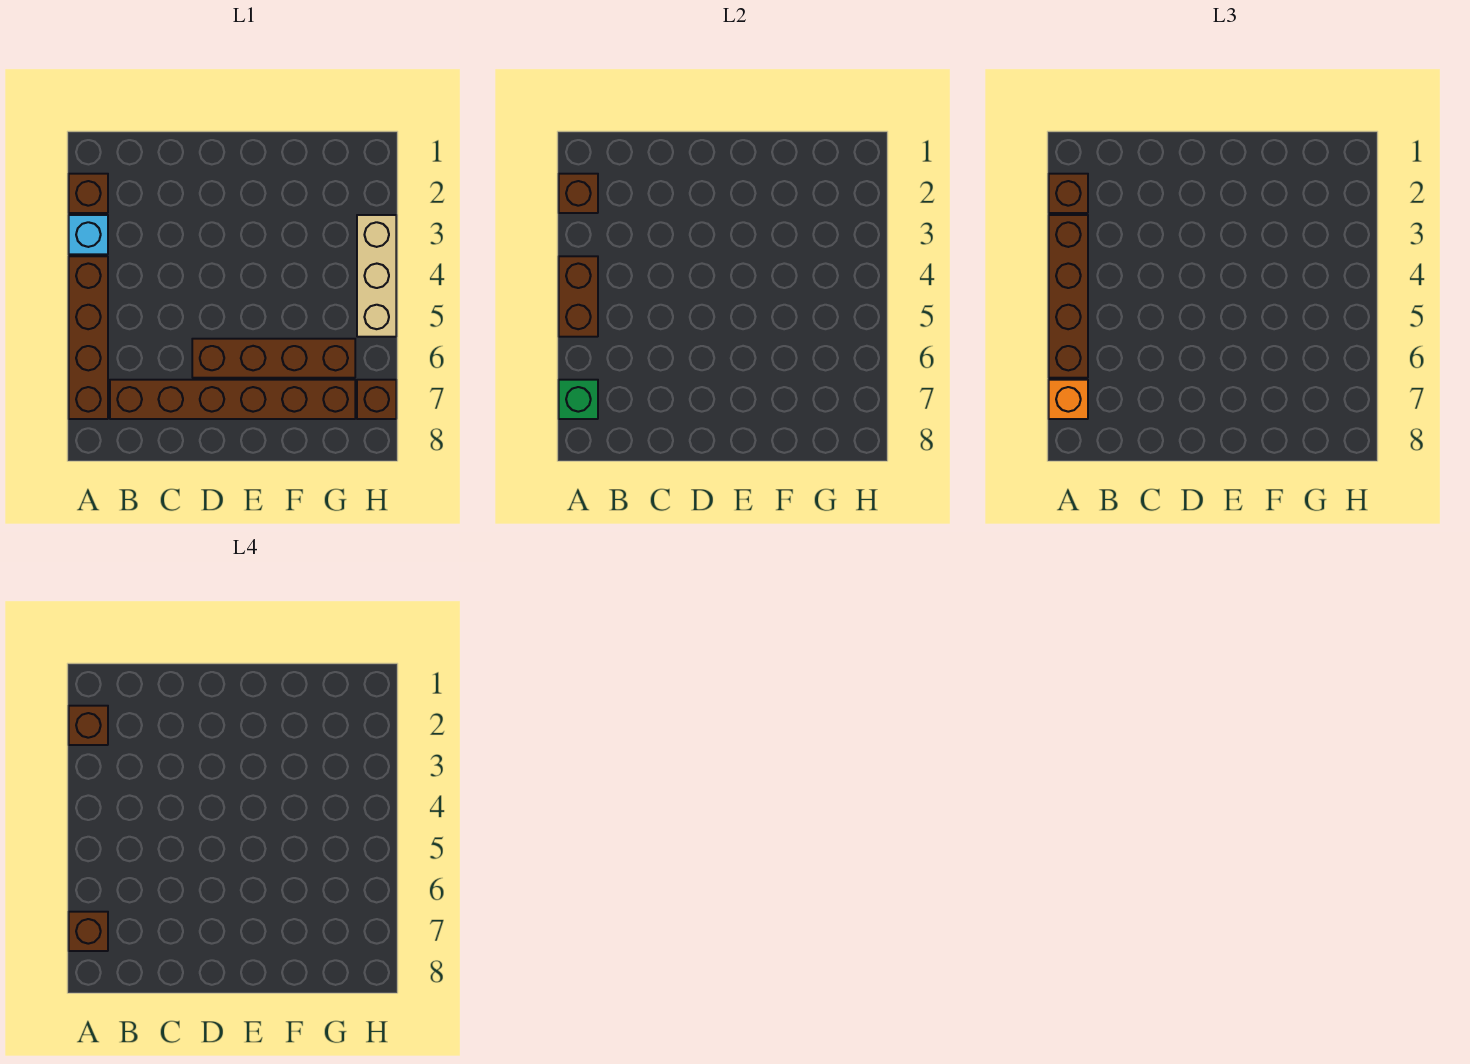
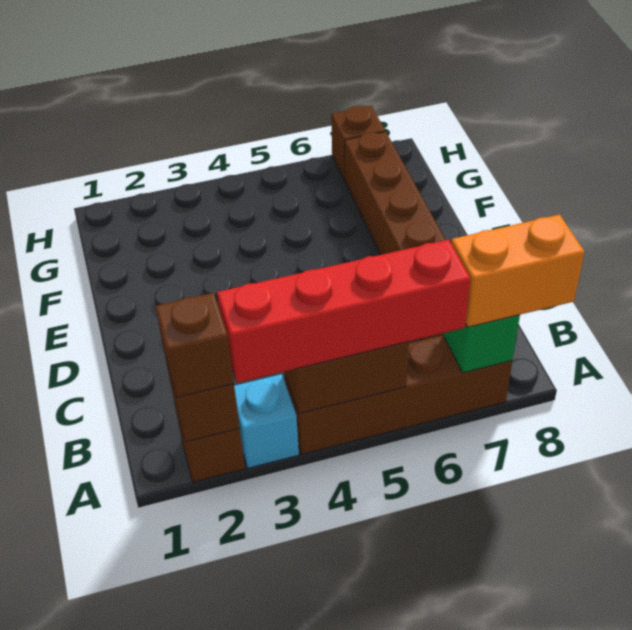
brown brick A2 level 4 -> none
brown brick A3:A6 level 3 -> red brick A3:A6 level 3
orange brick A7 level 3 -> orange brick A7:A8 level 3
brown brick A7 level 4 -> none
brown brick D6:G6 level 1 -> none
tan brick H3:H5 level 1 -> none

